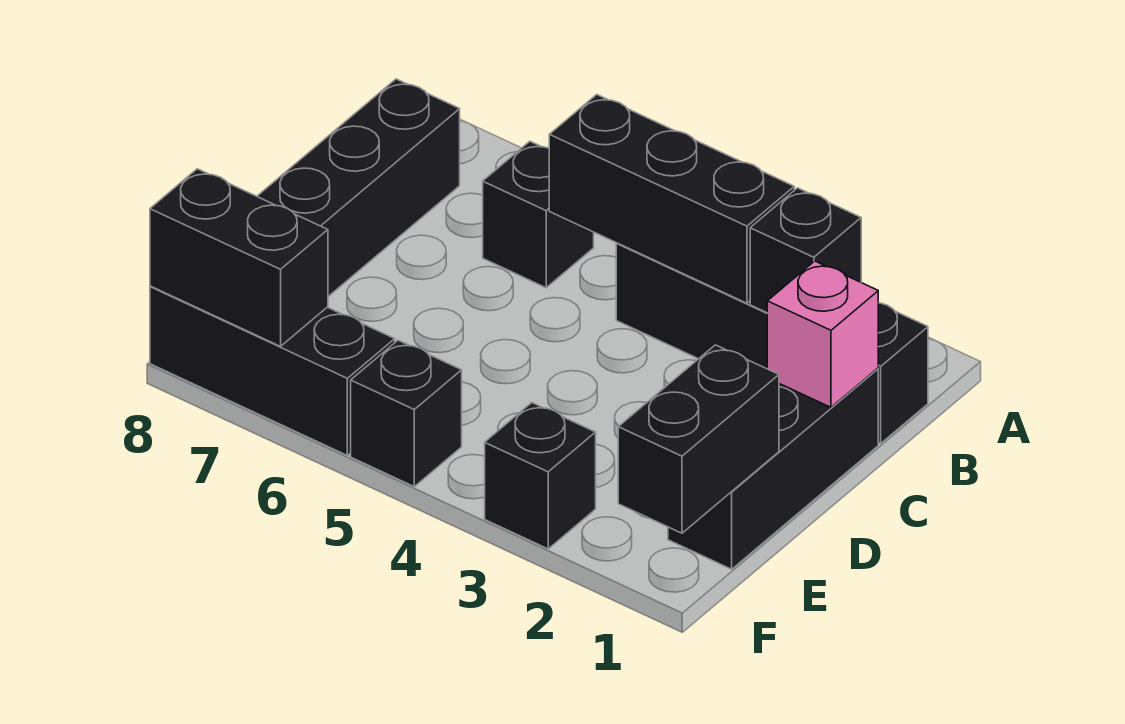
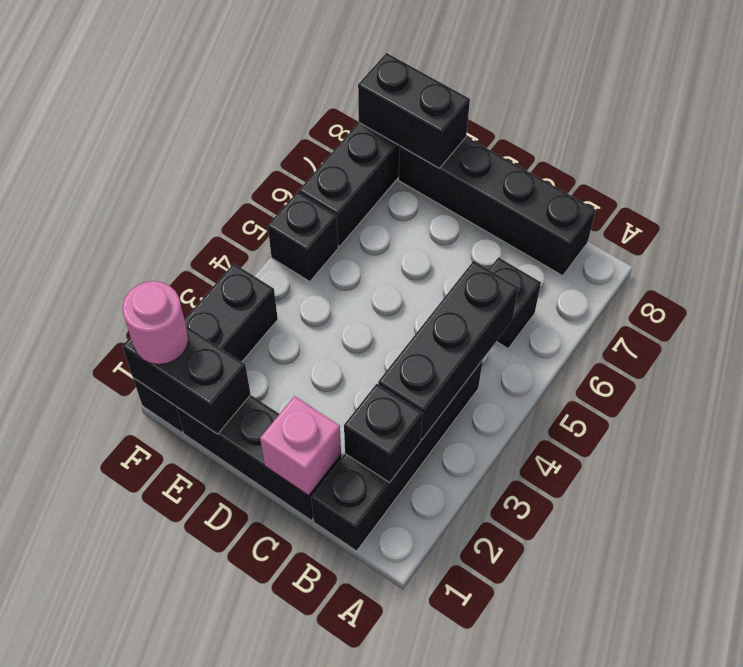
none -> pink round brick F1 level 3
black brick F3 level 1 -> black brick F1:F3 level 1
black brick F7:F8 level 2 -> black brick E8:F8 level 2

